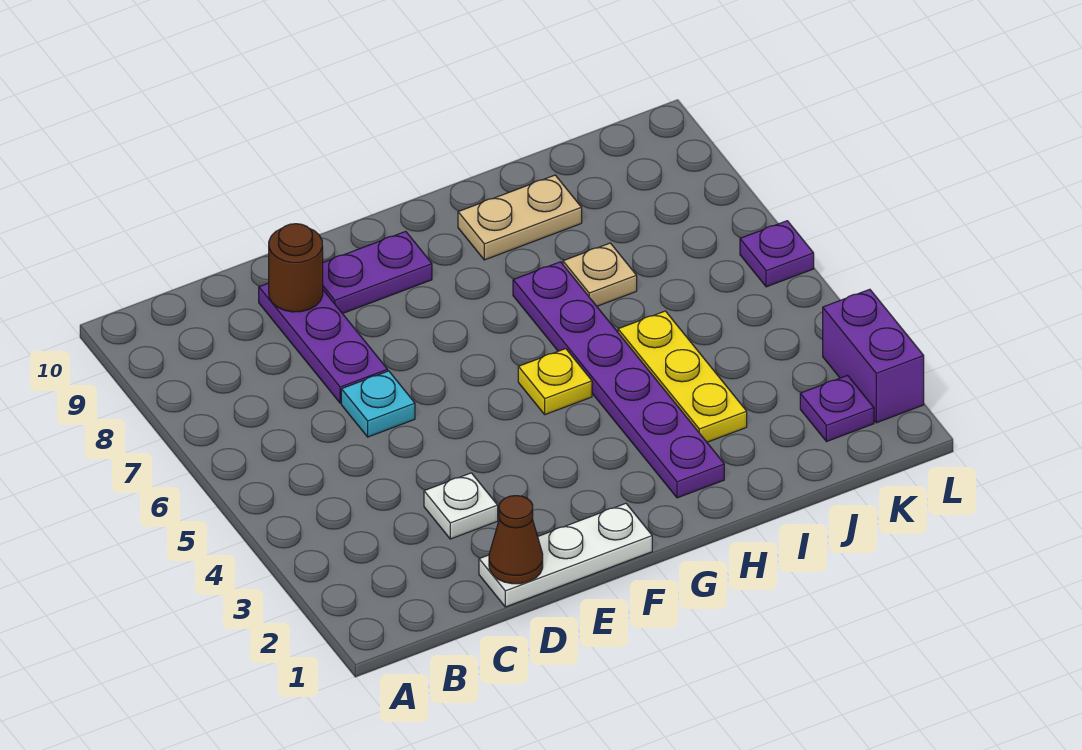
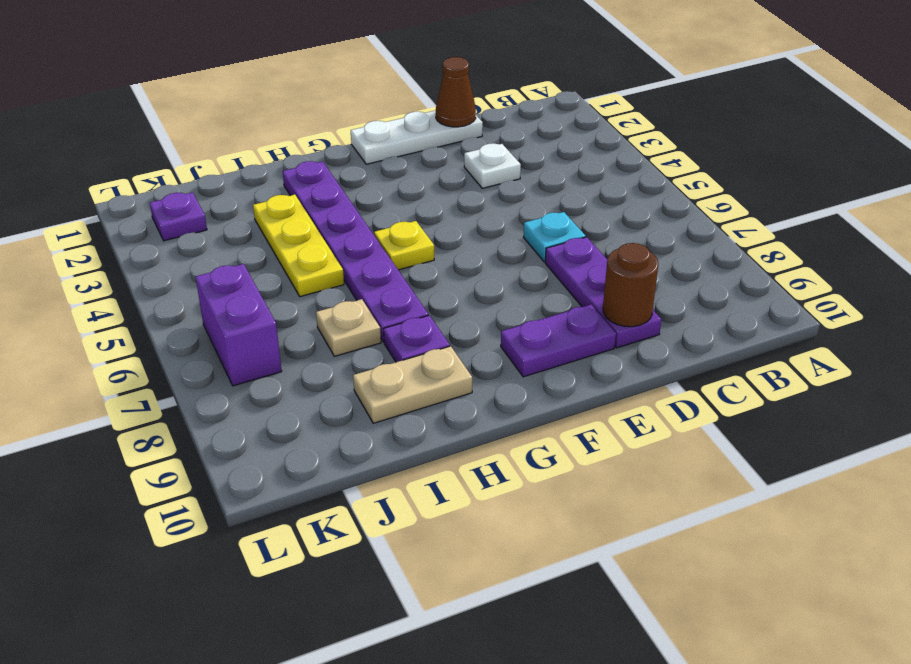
purple brick L2:L3 level 1 -> purple brick K6:K7 level 1
purple plate L6 level 1 -> purple plate H8 level 1

